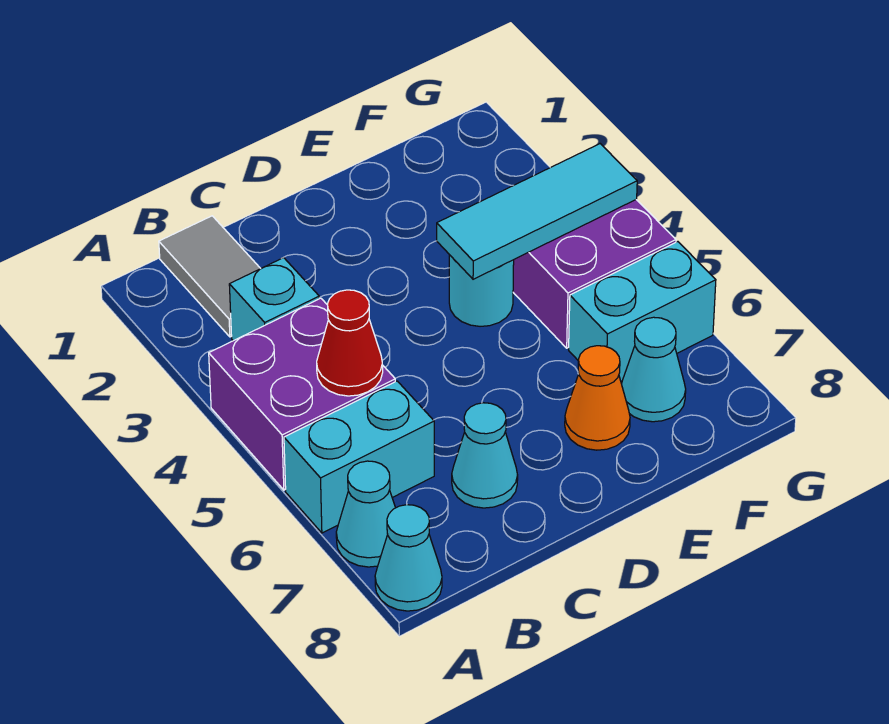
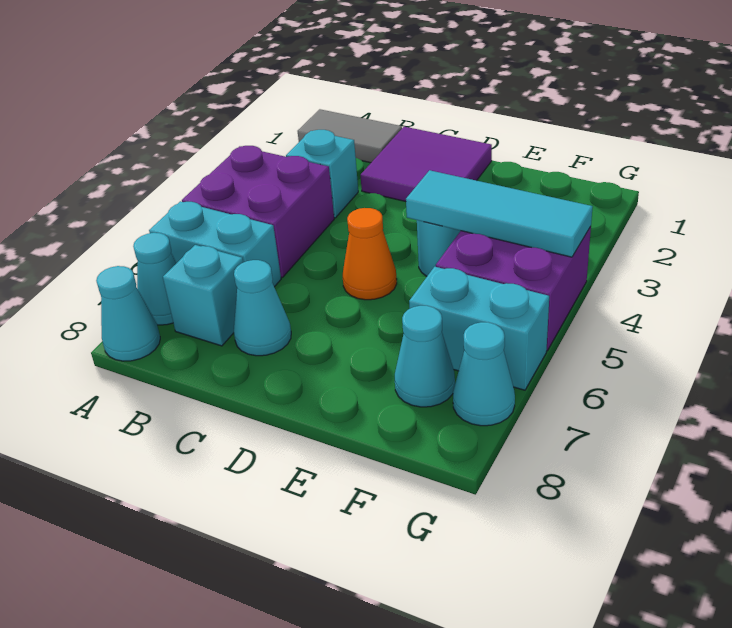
grey tile B1:B2 level 1 -> grey tile A1:B1 level 1
red cone B5 level 2 -> none
none -> cyan brick B7 level 1
none -> purple tile C1:D2 level 1
orange cone E7 level 1 -> orange cone D5 level 1
none -> cyan cone G7 level 1

